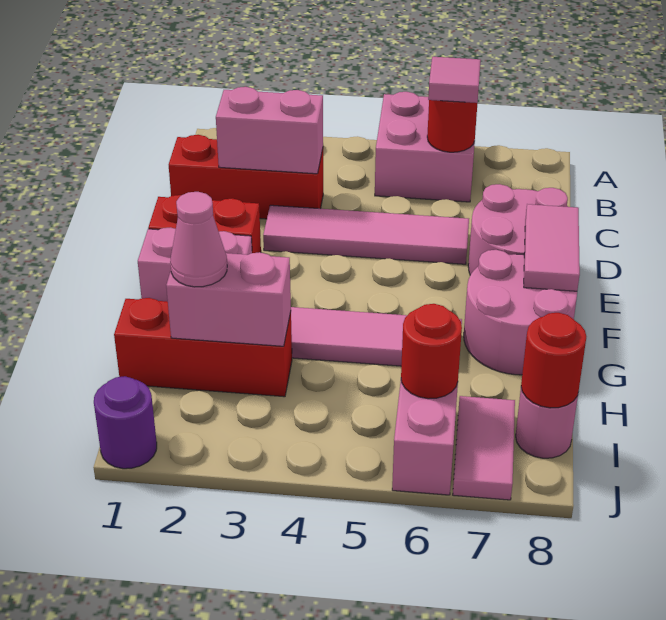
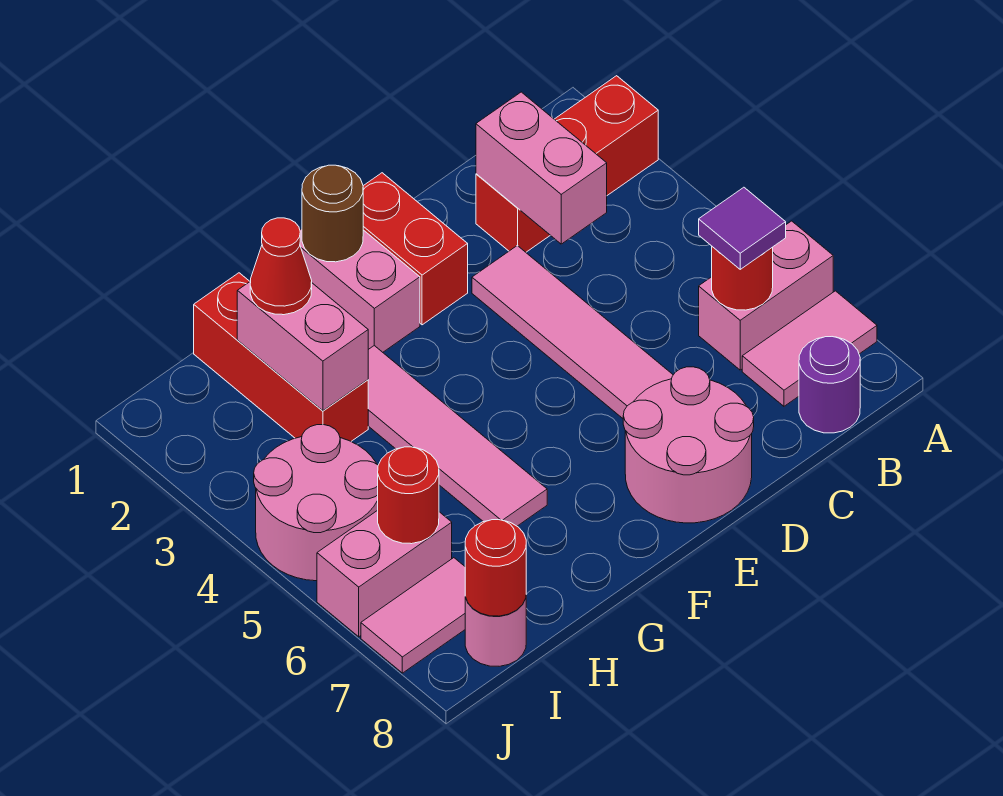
pink brick A5:B6 level 1 -> pink brick A6:B6 level 1
pink tile B6 level 3 -> purple tile B6 level 3
red brick C1:C3 level 1 -> red brick A2:C2 level 1
pink tile E8:F8 level 2 -> pink tile A7:B7 level 1
none -> brown round brick F1 level 2
pink round brick F7:G8 level 1 -> pink round brick I4:J5 level 1
pink cone H2 level 3 -> red cone H2 level 3
purple round brick J1 level 1 -> purple round brick B8 level 1

